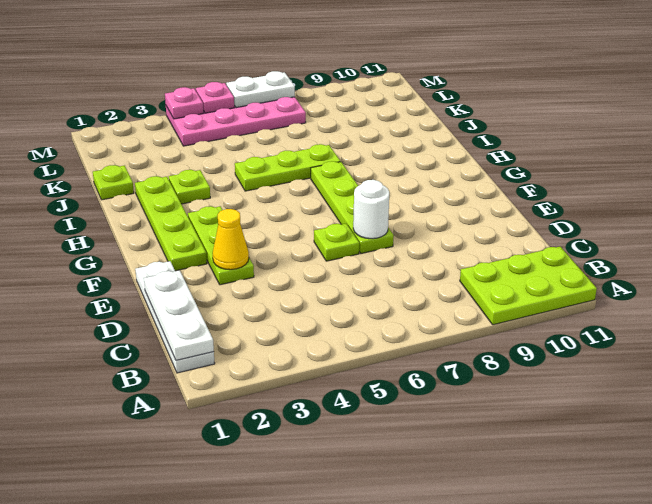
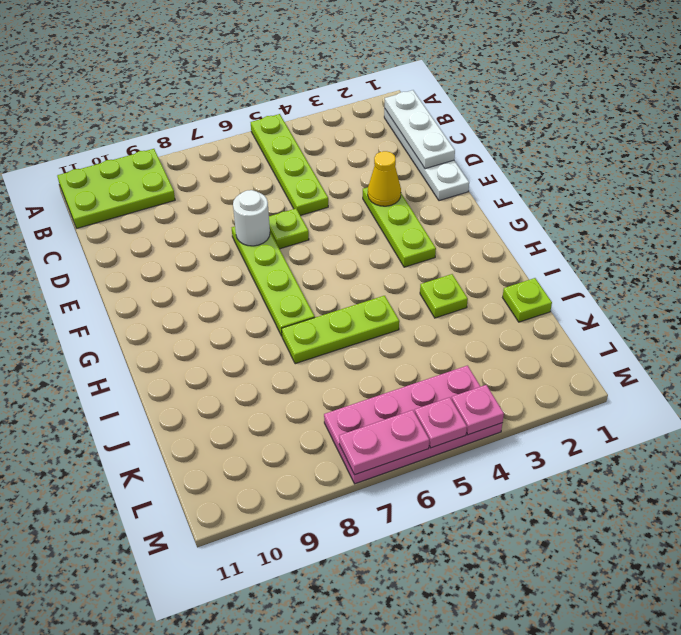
lime plate F2:I2 level 1 -> lime plate A5:D5 level 1
white plate M6:M7 level 2 -> pink plate M6:M7 level 2

